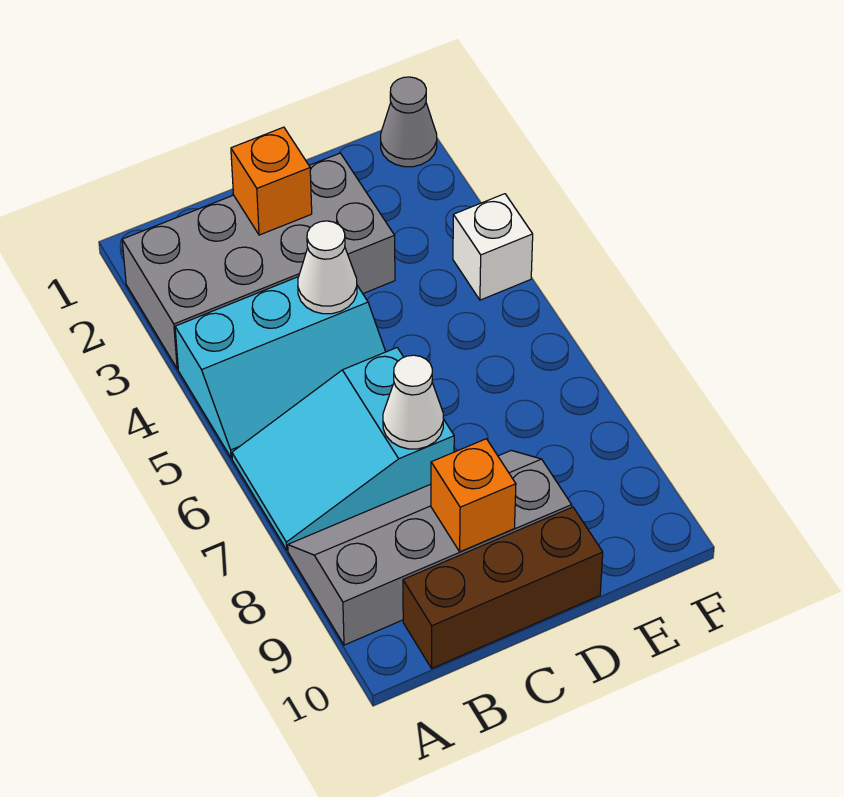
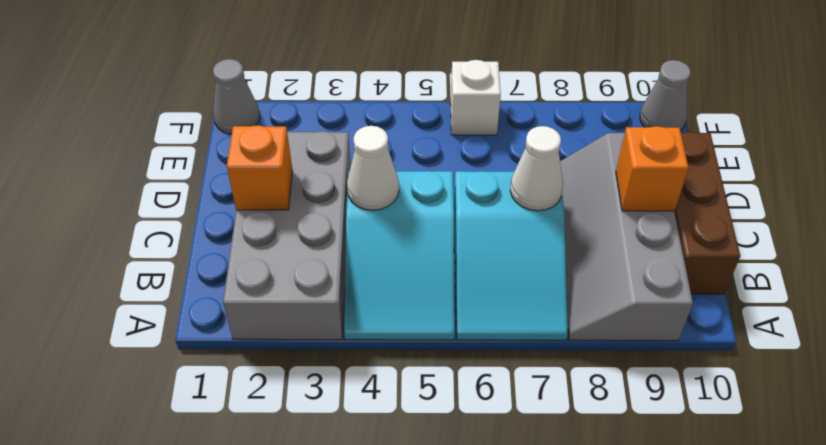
cyan slope A4:C5 level 1 top 4 -> cyan slope A4:C5 level 1 top C
white brick F4 level 1 -> white brick F6 level 1
none -> grey cone F10 level 1

